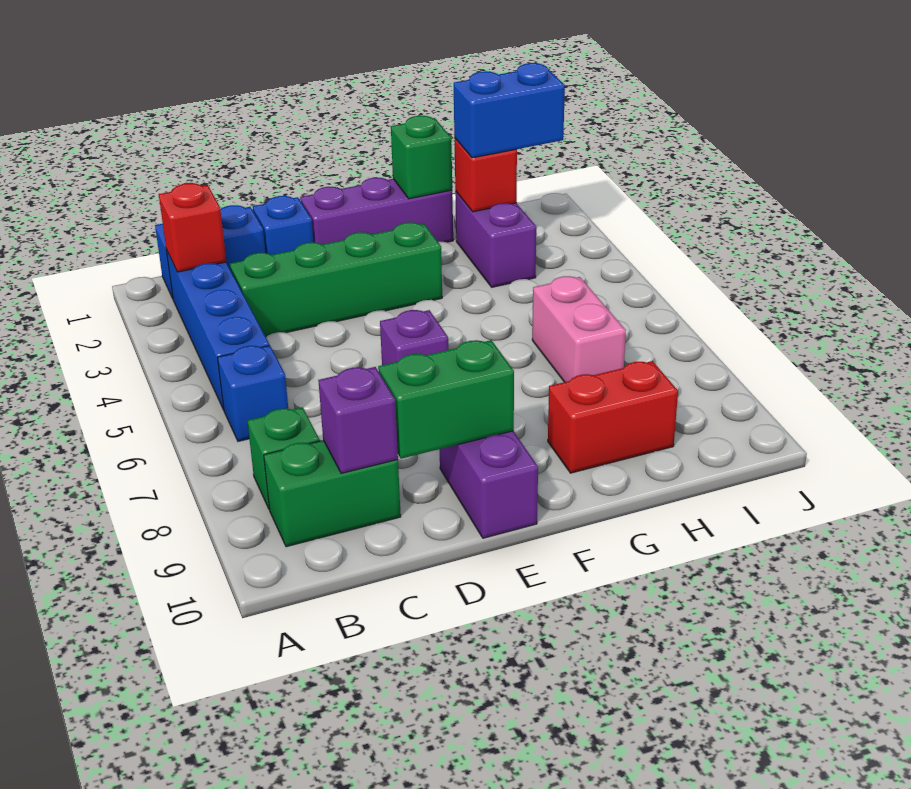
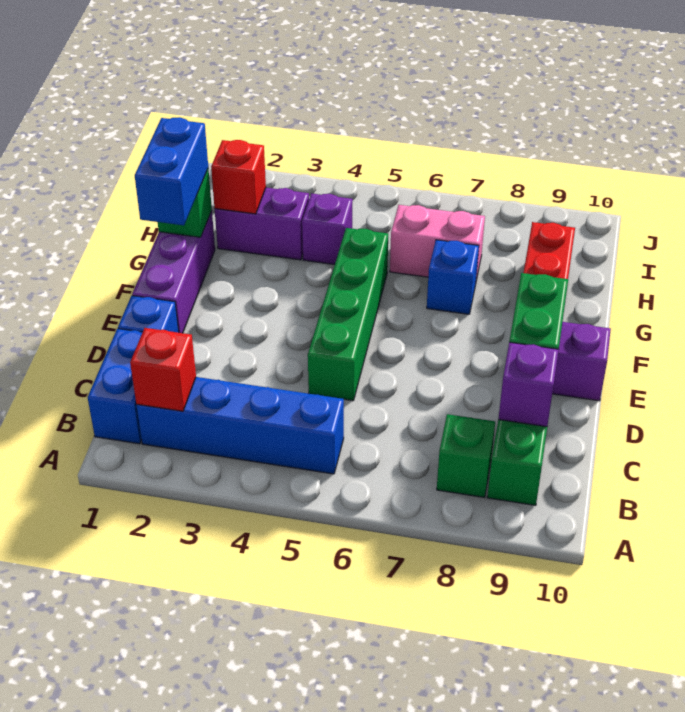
blue brick B6 level 1 -> blue brick G7 level 1
green brick C3:F3 level 1 -> green brick D5:G5 level 1
purple brick E6 level 1 -> purple brick H4 level 1
blue brick H2:I2 level 3 -> blue brick F1:G1 level 3

